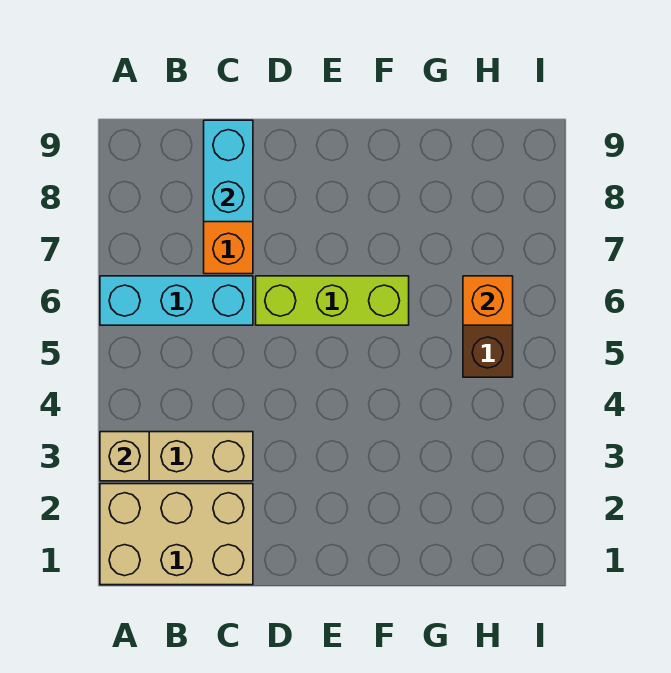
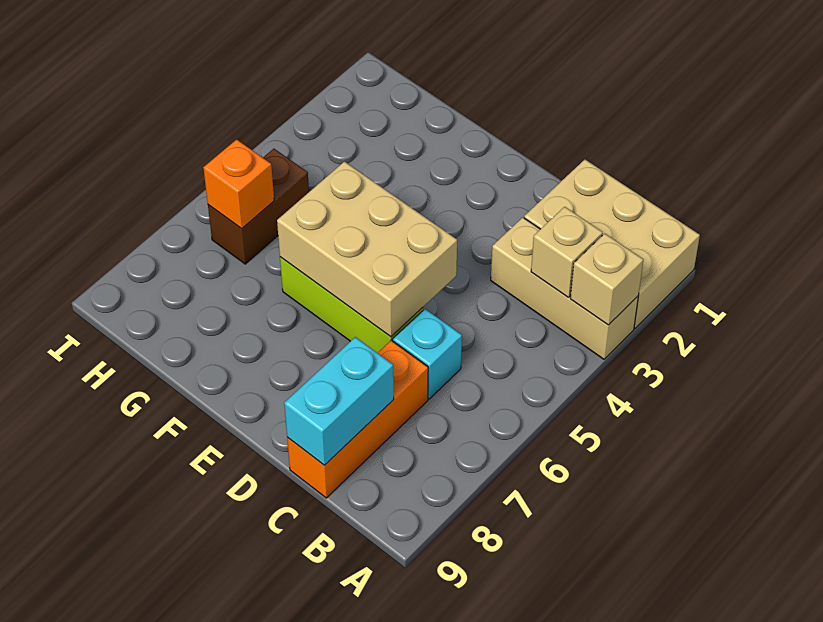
cyan brick A6:C6 level 1 -> cyan brick C6 level 1
none -> tan brick B3 level 2
none -> tan brick D5:F6 level 2

